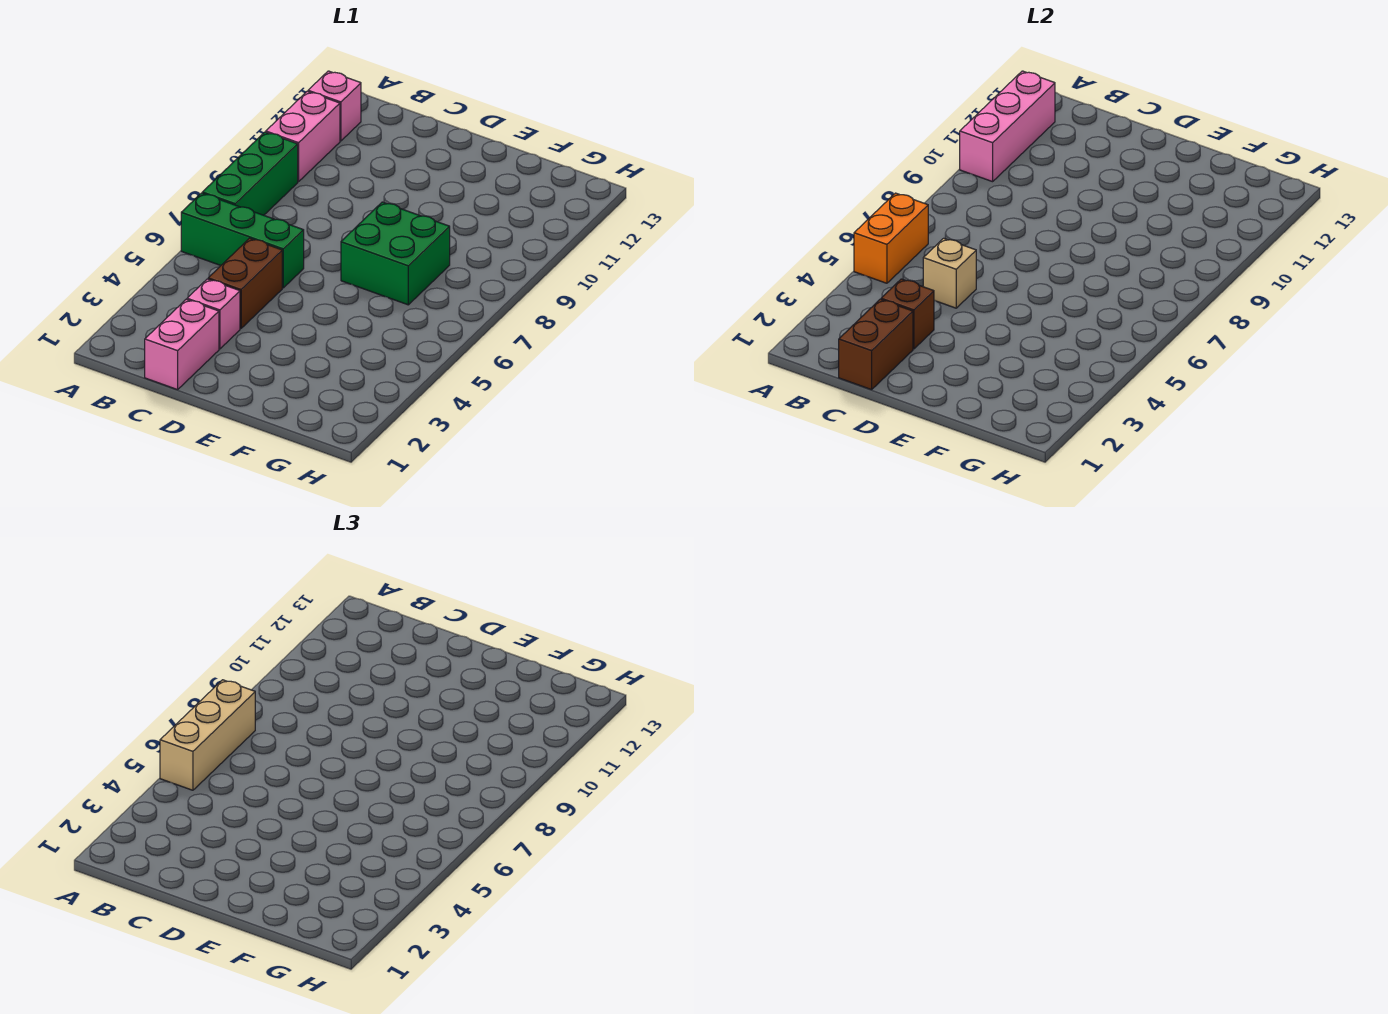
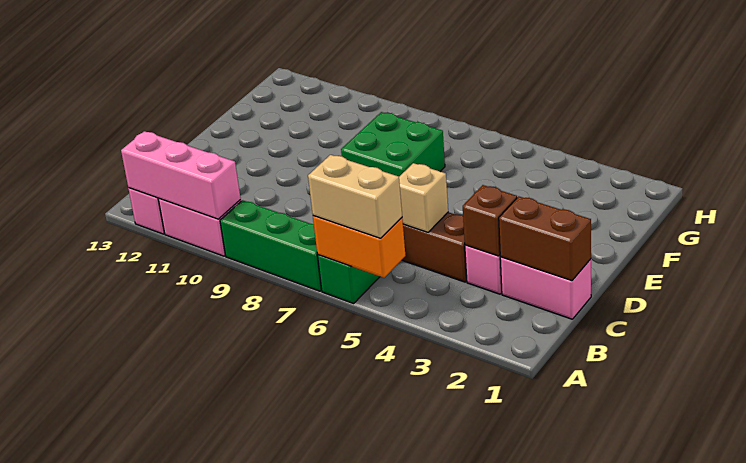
tan brick A5:A7 level 3 -> tan brick A5:A6 level 3

